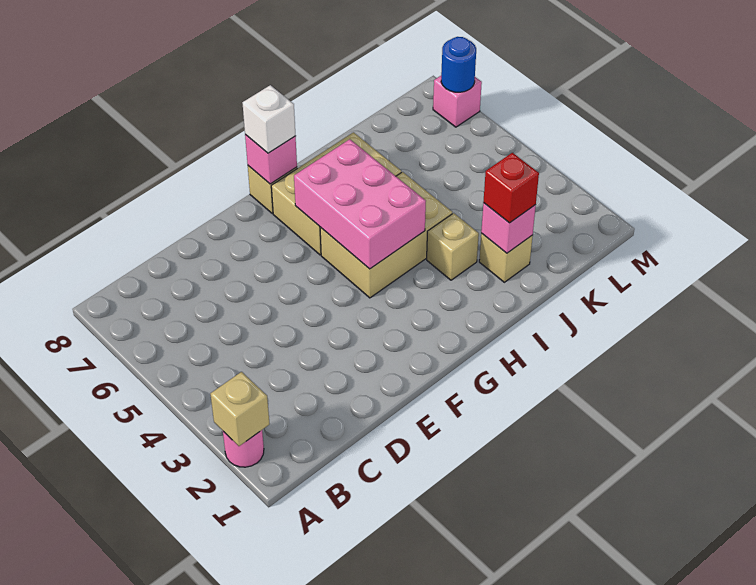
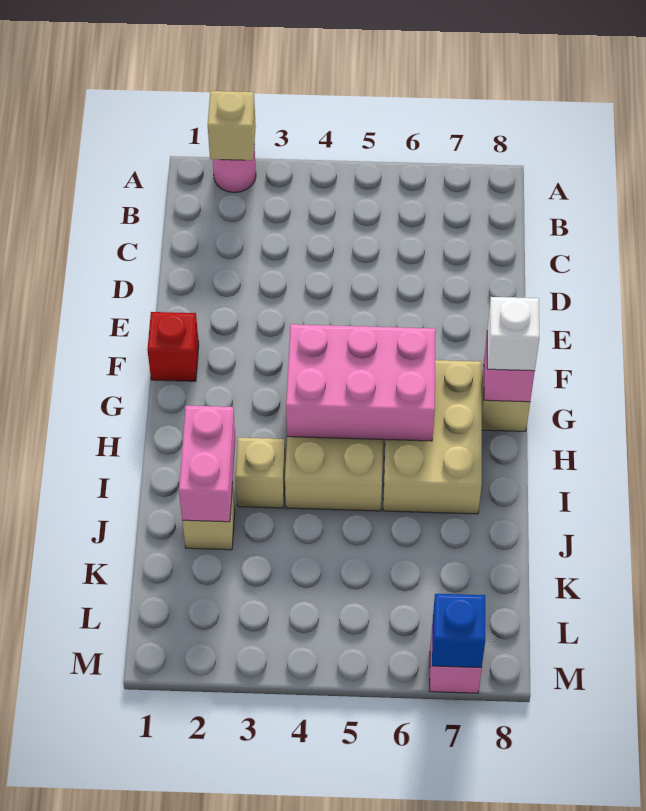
pink brick J2 level 2 -> pink brick I2:J2 level 2
red brick J2 level 3 -> red brick F1 level 1
blue round brick M7 level 2 -> blue brick M7 level 2

